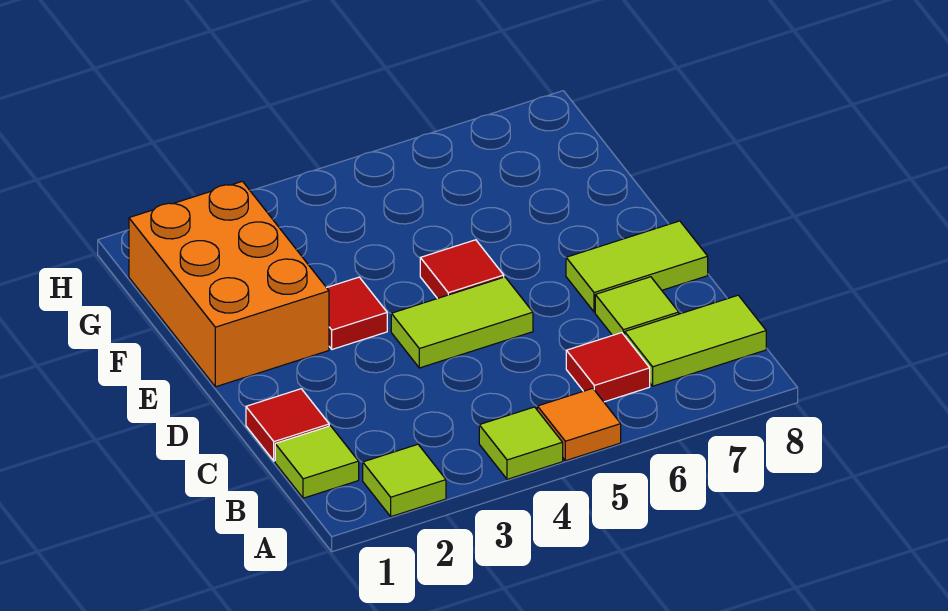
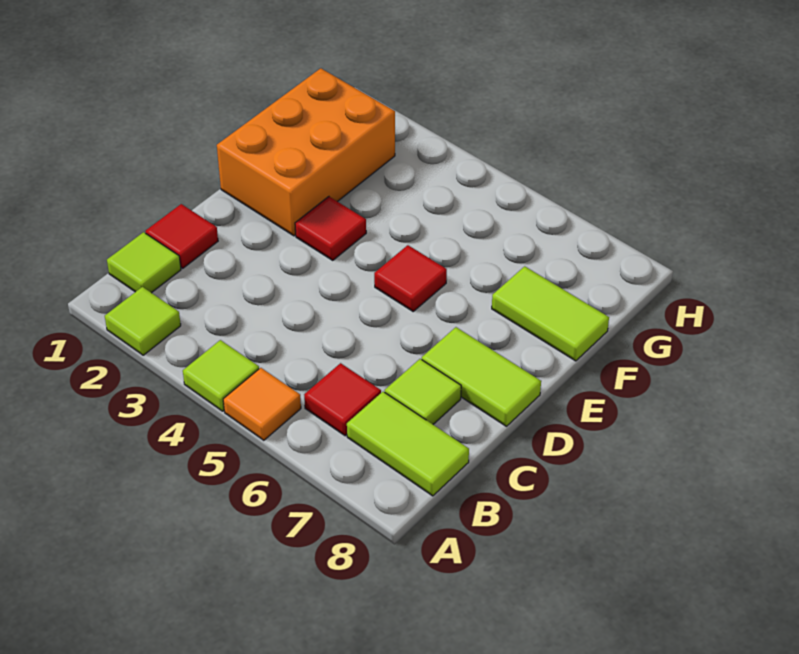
lime tile D4:D5 level 1 -> lime tile F7:F8 level 1

